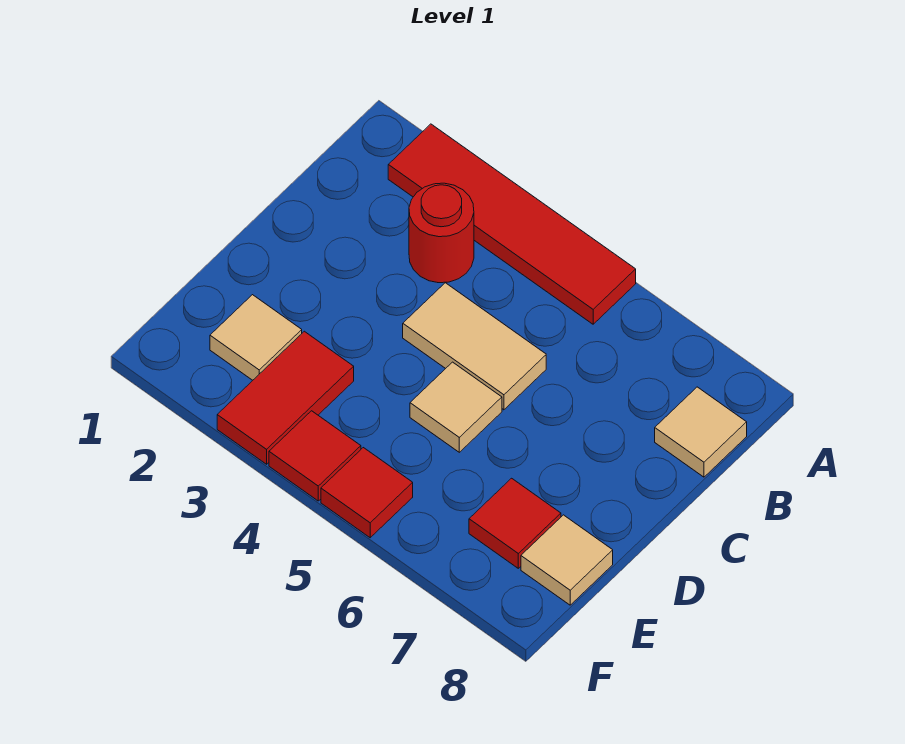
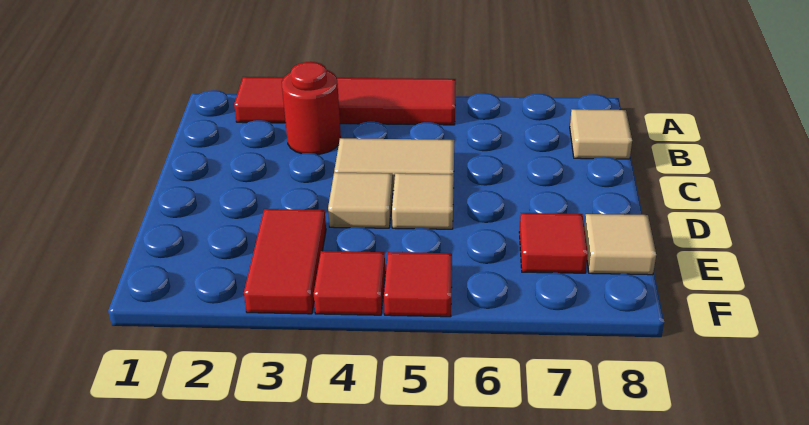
tan tile E2 level 1 -> tan tile D4 level 1

